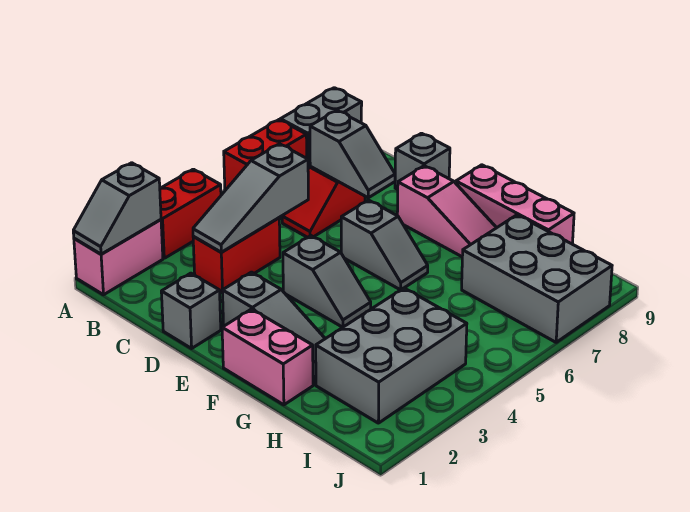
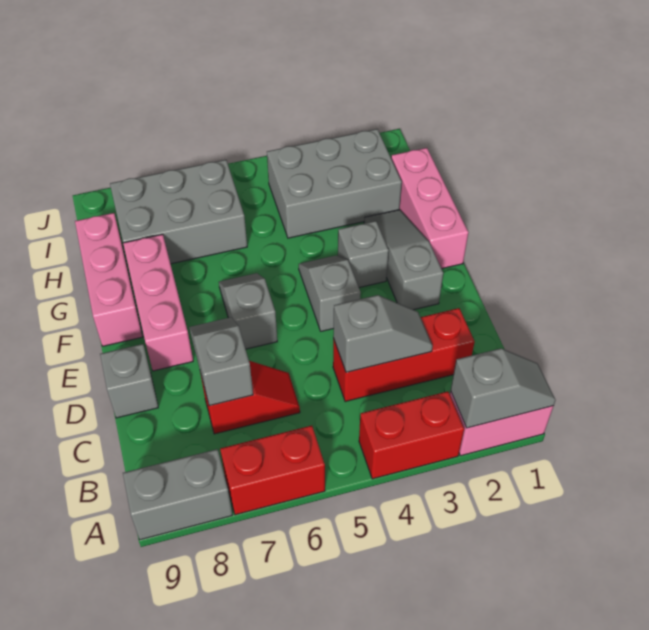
red brick C3:C4 level 1 -> red brick C2:C4 level 1
grey slope C3:C5 level 2 top 5 -> grey slope C3:C4 level 2 top 4
grey brick D1 level 1 -> grey brick F3 level 1
pink slope E8:G8 level 1 top E -> pink brick E8:G8 level 1
pink brick F1:G1 level 1 -> pink brick F1:H1 level 1
grey brick H7:J8 level 1 -> grey brick H6:I8 level 1

